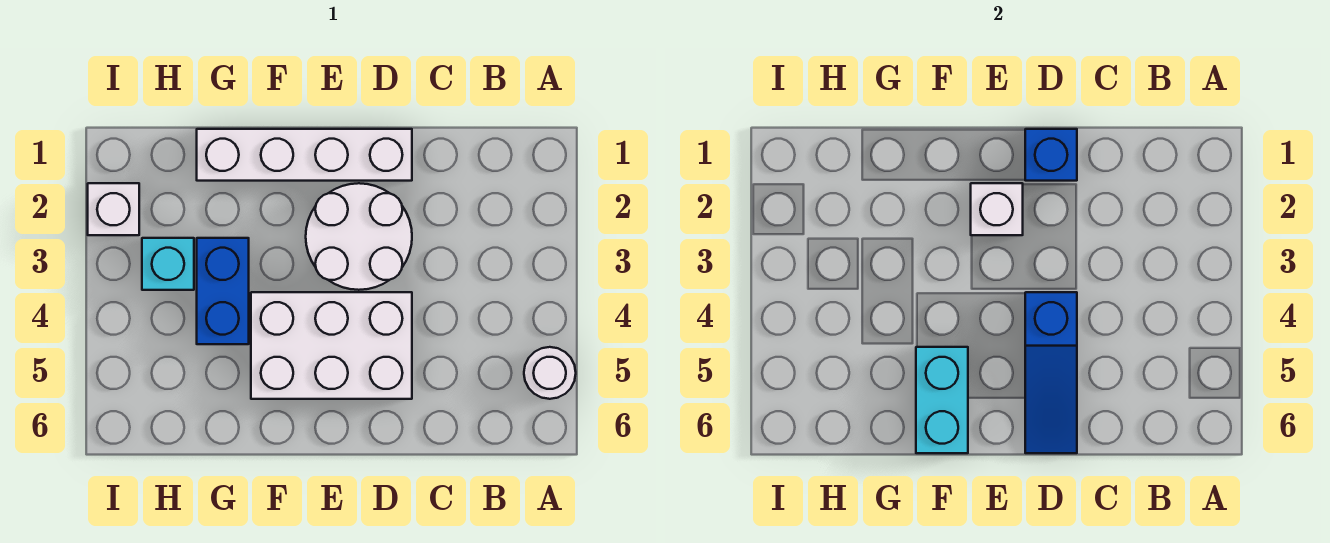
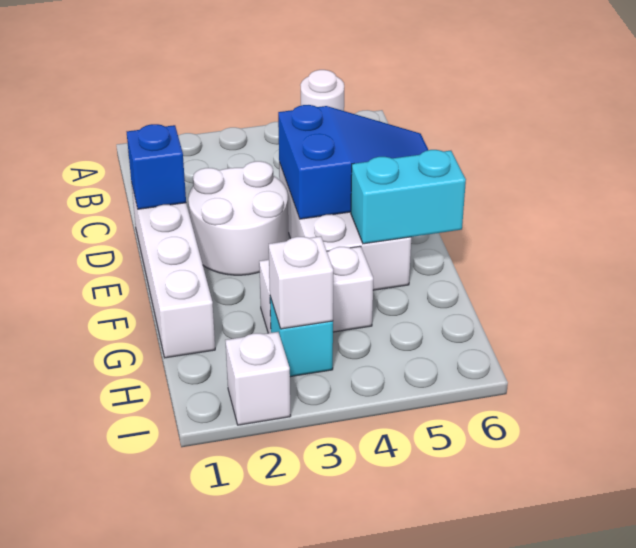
blue slope D4:D6 level 2 top 4 -> blue slope D4:E6 level 2 top 4
white brick E2 level 2 -> white brick H3 level 2
blue brick G3:G4 level 1 -> white brick G3:G4 level 1

